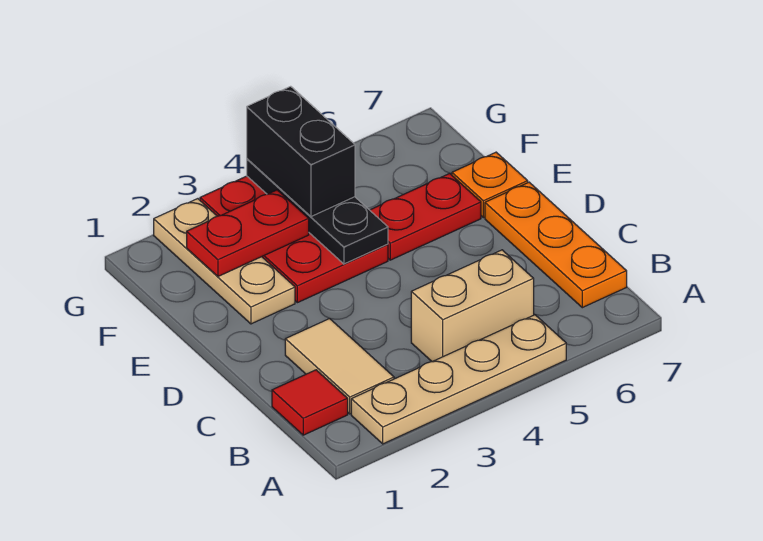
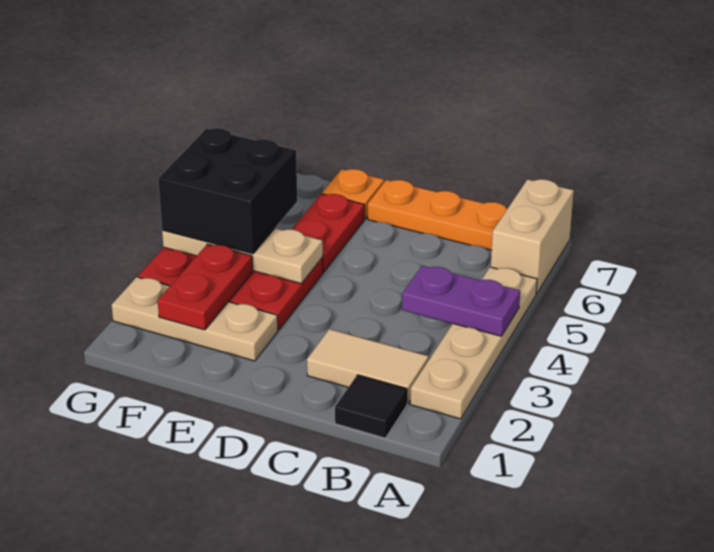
none -> purple plate A4:B4 level 2
red tile B1 level 1 -> black tile B1 level 1
tan brick B4:B5 level 1 -> tan brick A6:A7 level 1
black plate E4:G4 level 2 -> tan plate E4:G4 level 2
black brick F4:G4 level 3 -> black brick F4:G5 level 3

